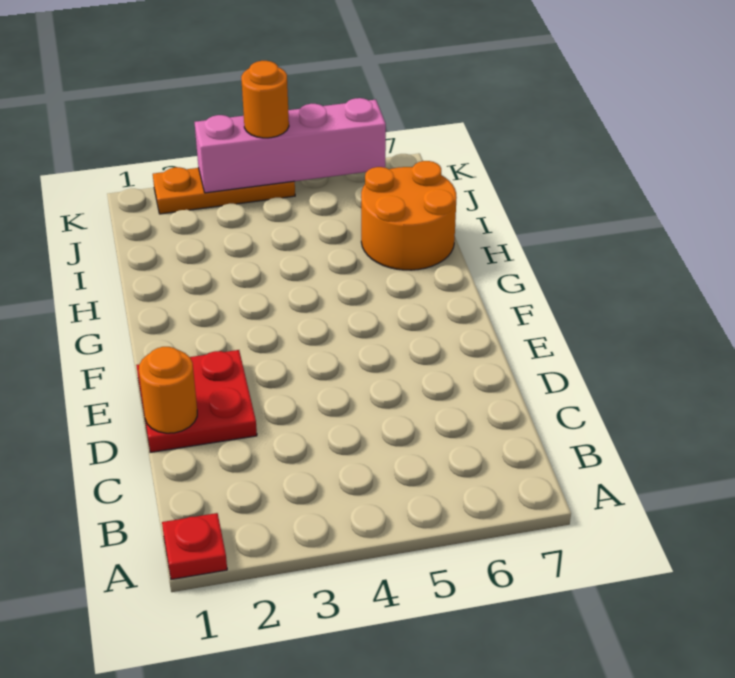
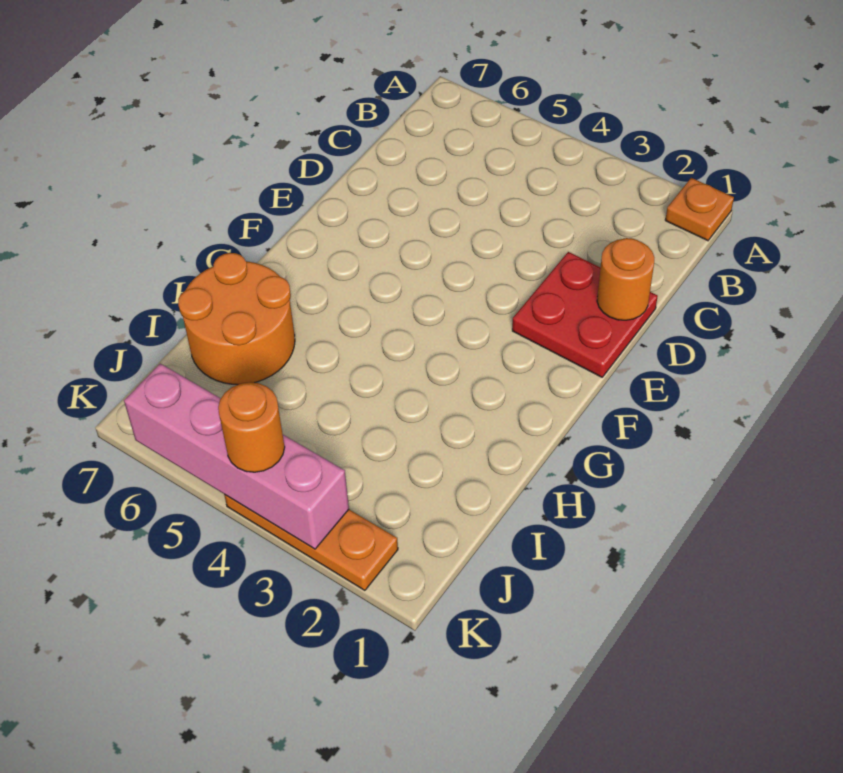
red plate A1 level 1 -> orange plate A1 level 1

